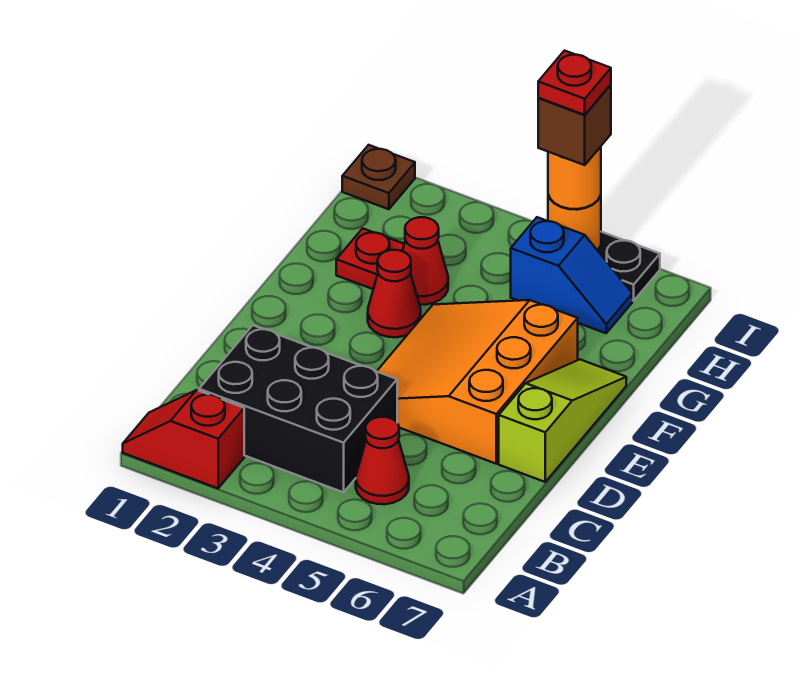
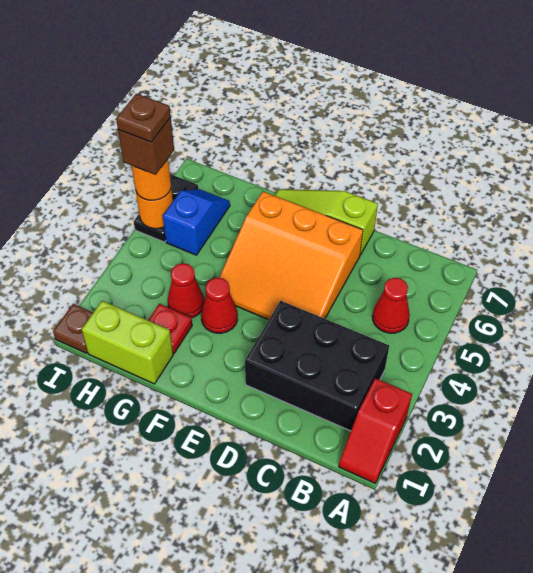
black brick B2:C4 level 1 -> black brick B2:D3 level 1
none -> lime brick G1:H1 level 1
red plate I5 level 5 -> brown plate I5 level 5

